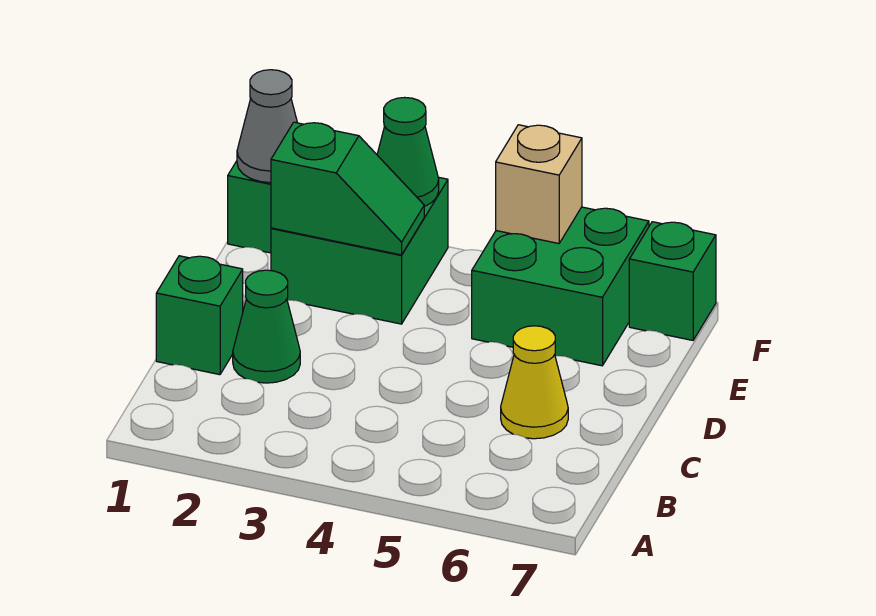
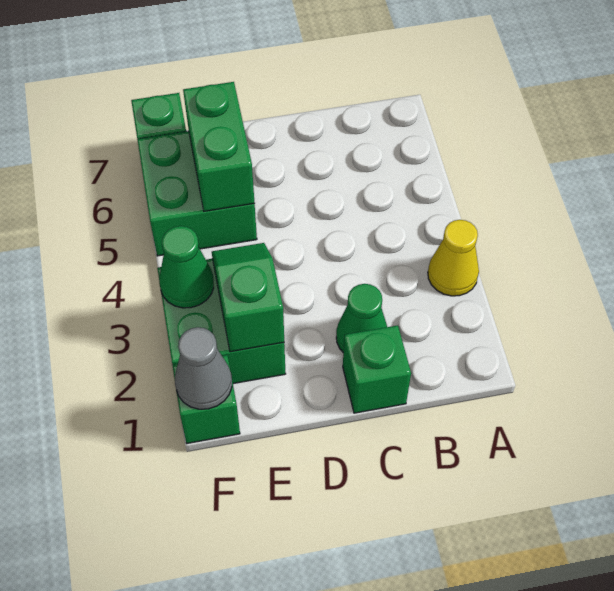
yellow cone C6 level 1 -> yellow cone A3 level 1
none -> green brick E5:E6 level 2
tan brick F5 level 2 -> none

